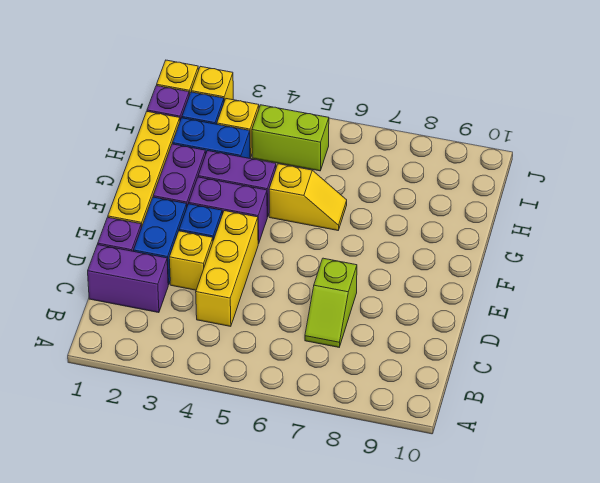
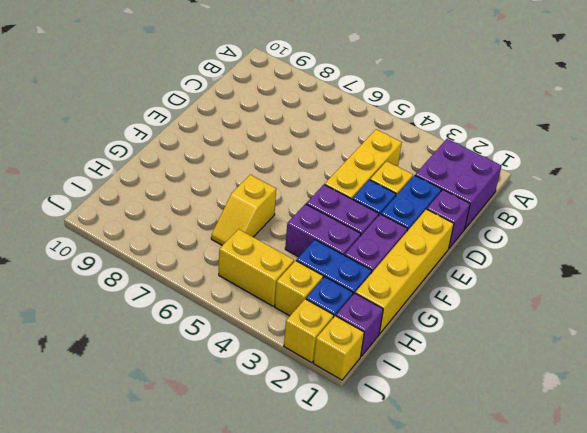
purple brick C1:C2 level 1 -> purple brick B1:C2 level 1
lime slope C7:D7 level 1 top D -> none
yellow slope G5:G6 level 1 top 5 -> yellow slope G6:H6 level 1 top G
lime brick I4:I5 level 1 -> yellow brick I4:I5 level 1

